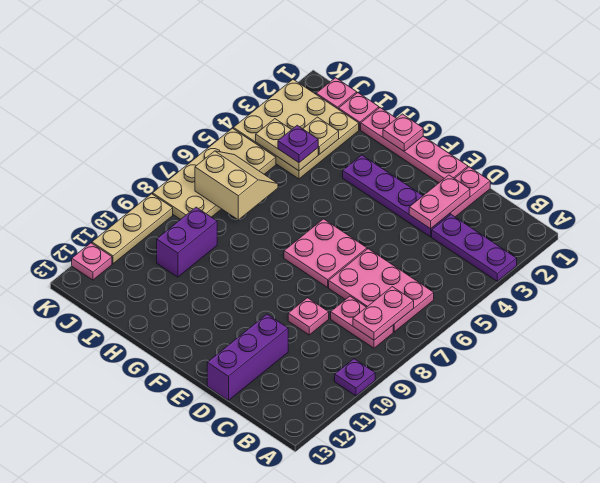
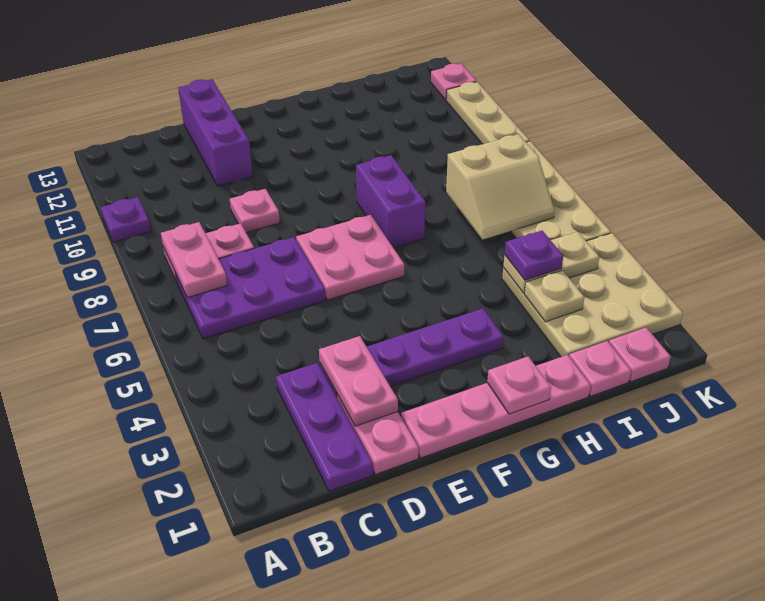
purple plate A3:C3 level 1 -> purple plate C1:C3 level 1
pink plate B6:D7 level 1 -> purple plate B6:D7 level 1
purple brick I9:I10 level 1 -> purple brick G7:G8 level 1

